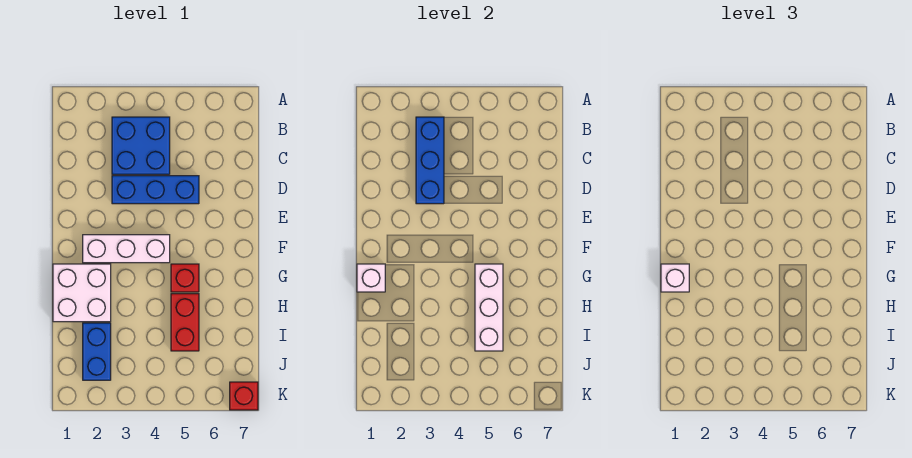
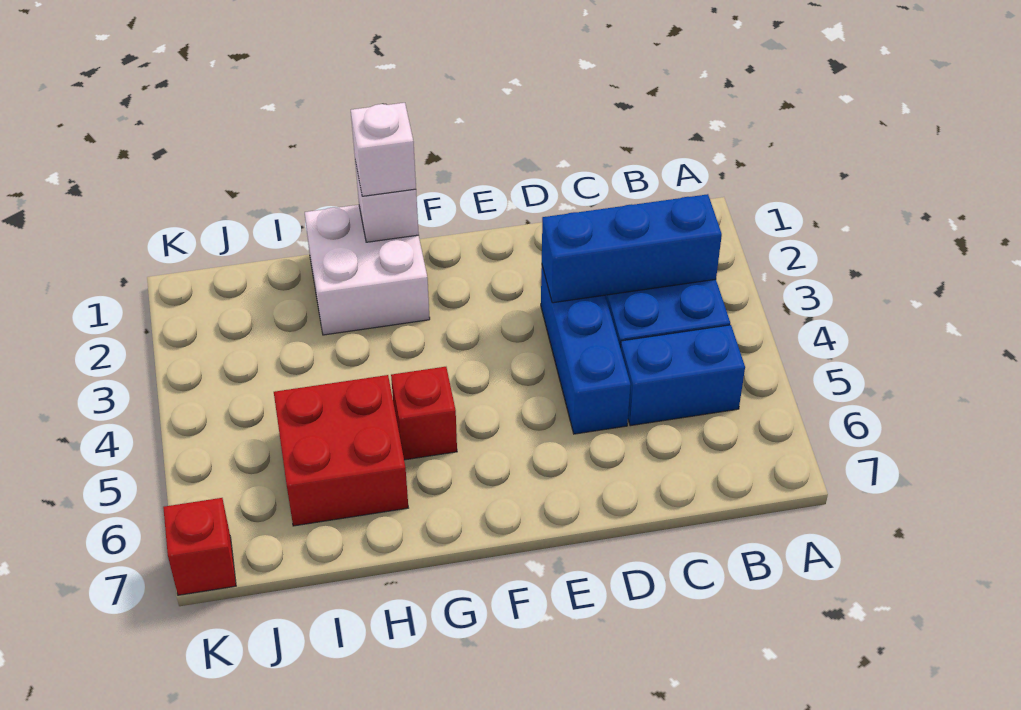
white brick F2:F4 level 1 -> none
white brick G5:I5 level 2 -> none
red brick H5:I5 level 1 -> red brick H5:I6 level 1
blue brick I2:J2 level 1 -> blue brick B5:C5 level 1

